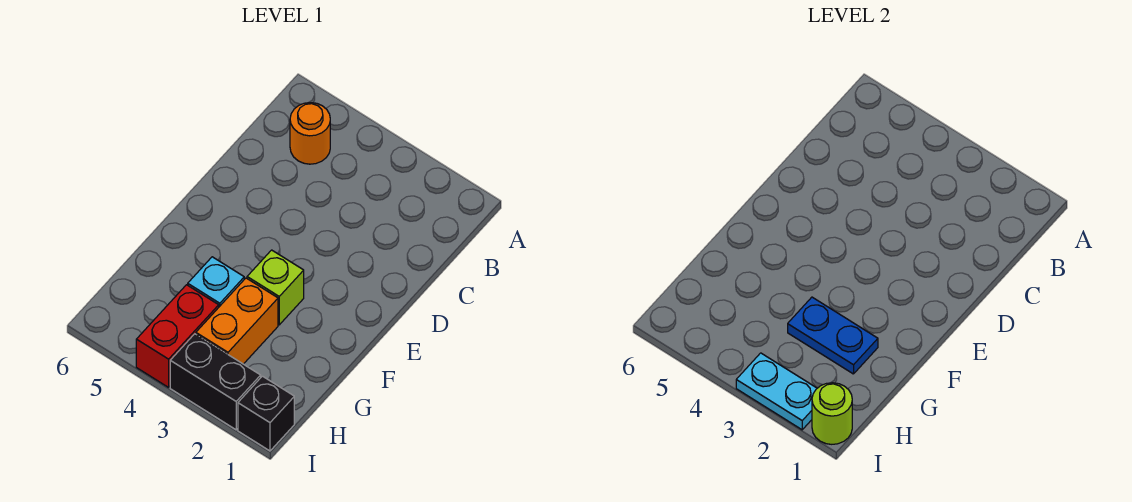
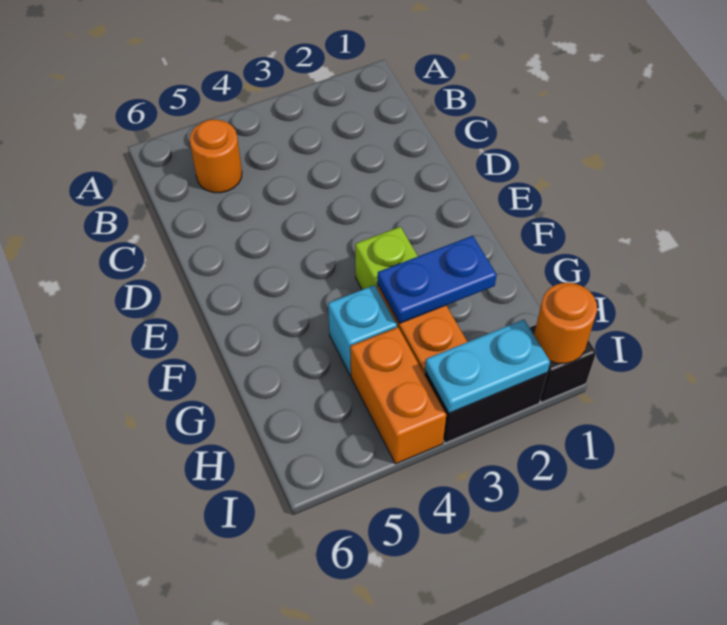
red brick H4:I4 level 1 -> orange brick H4:I4 level 1
lime round brick I1 level 2 -> orange round brick I1 level 2

